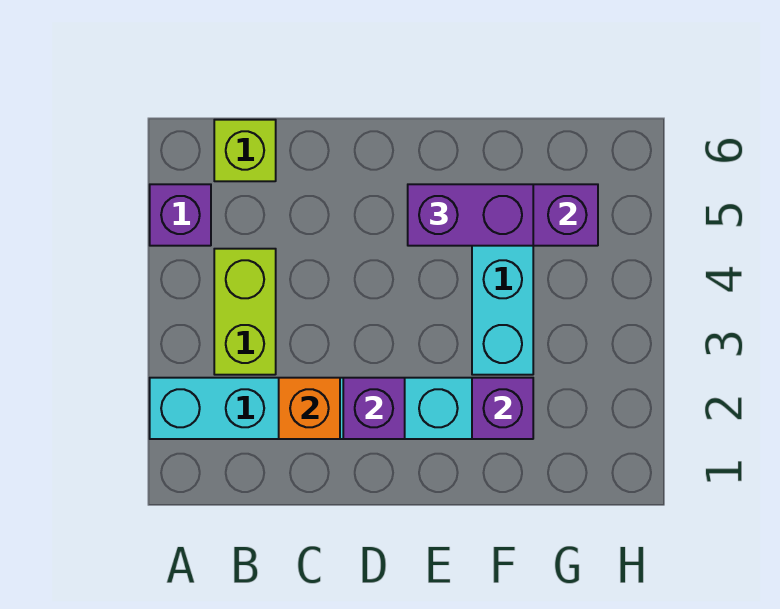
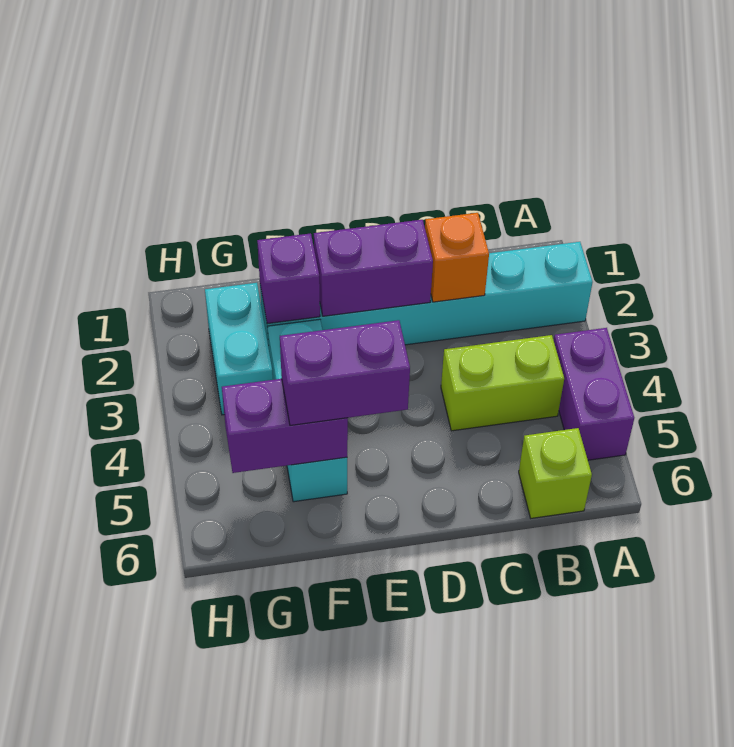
purple brick A5 level 1 -> purple brick A4:A5 level 1
lime brick B3:B4 level 1 -> lime brick B4:C4 level 1
purple brick D2 level 2 -> purple brick D2:E2 level 2
none -> cyan brick G2:G3 level 1

